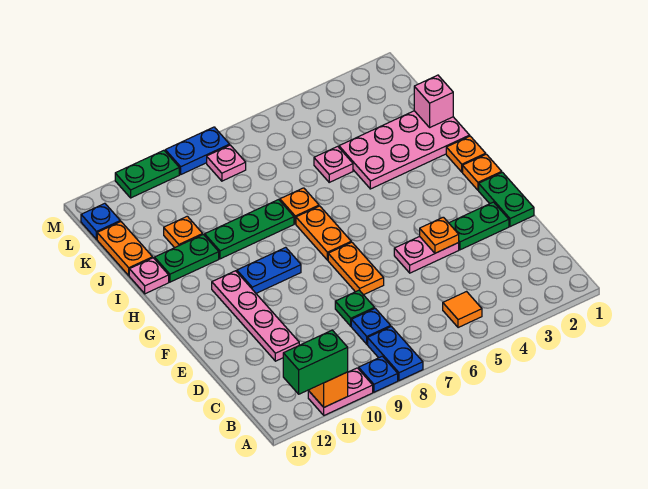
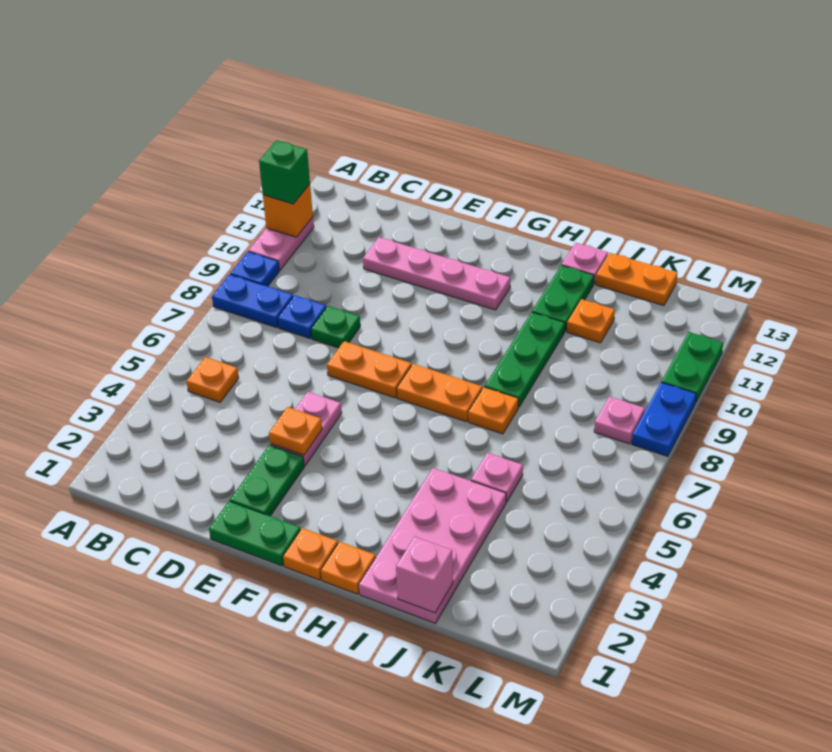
green brick A11:A12 level 3 -> green brick A11 level 3
orange tile B5 level 1 -> orange plate B5 level 1
blue plate G9:G10 level 1 -> none
blue plate L13 level 1 -> none

